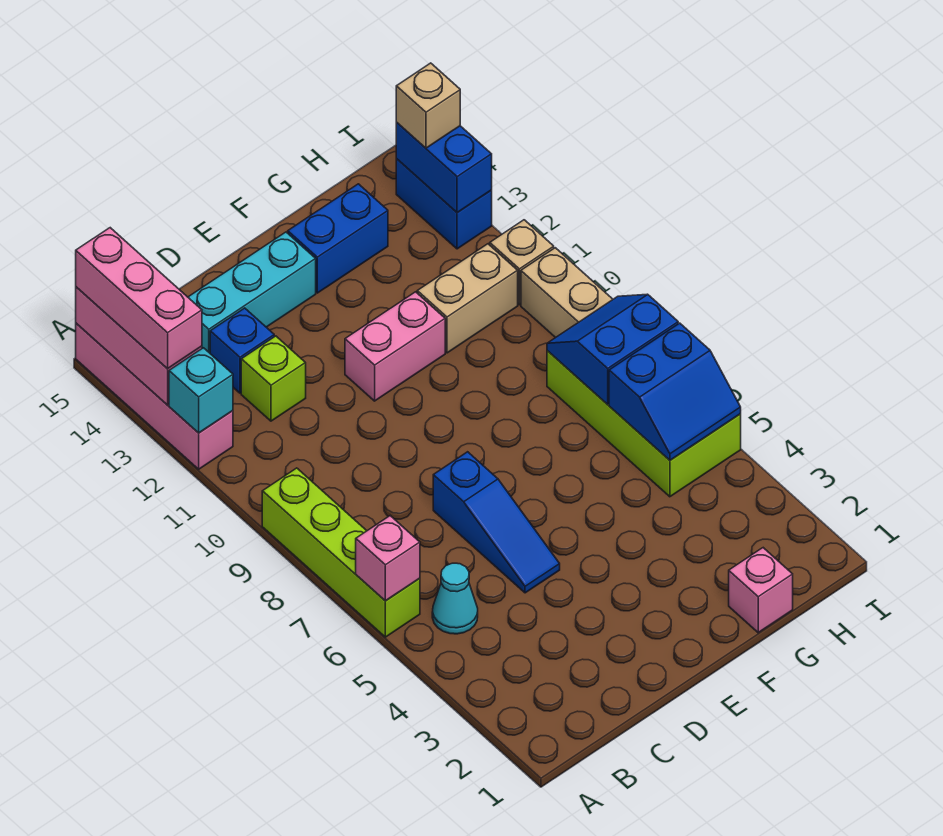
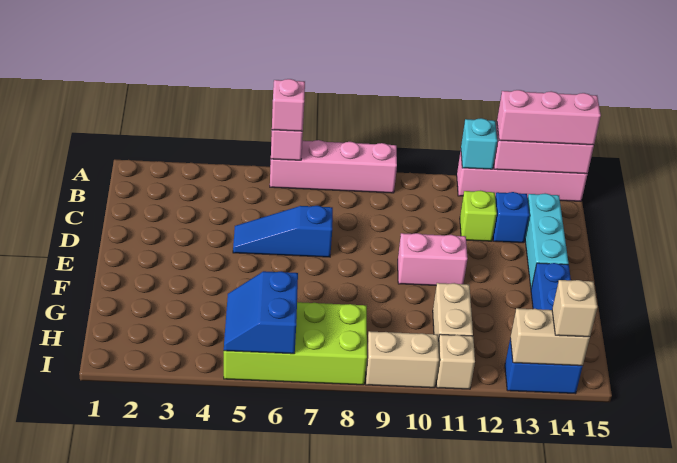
lime brick A6:A9 level 1 -> pink brick A6:A9 level 1
cyan cone B5 level 1 -> none
pink brick E11:F11 level 1 -> pink brick E10:E11 level 1
pink brick G1 level 1 -> pink brick A6 level 3
blue slope H7:I8 level 2 top 7 -> none
blue brick I13:I14 level 2 -> tan brick I13:I14 level 2

